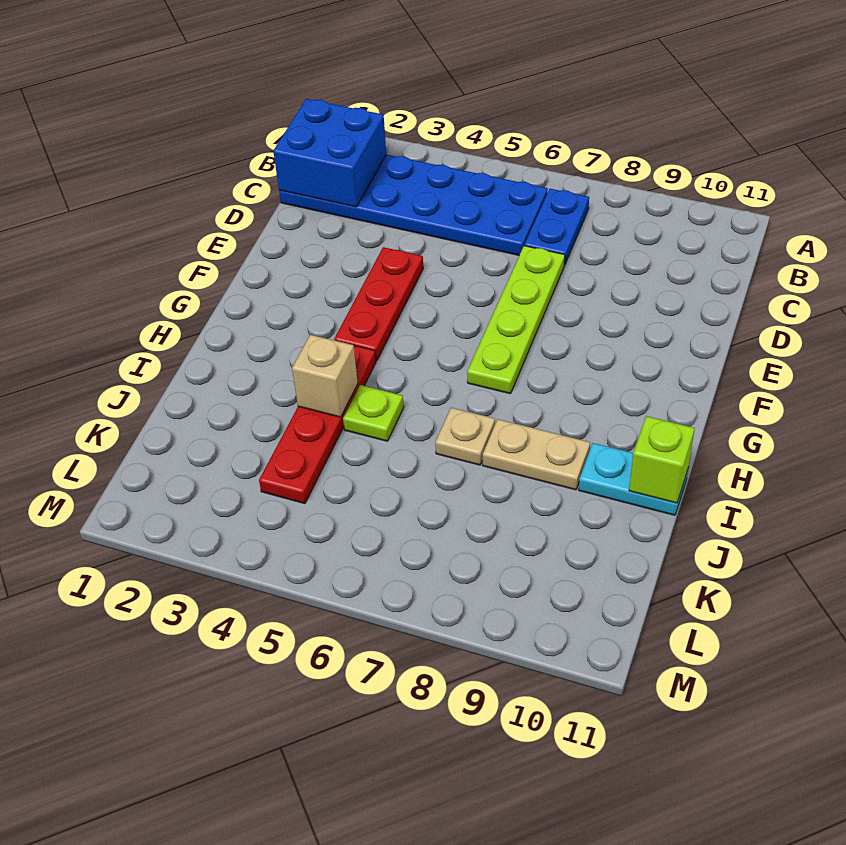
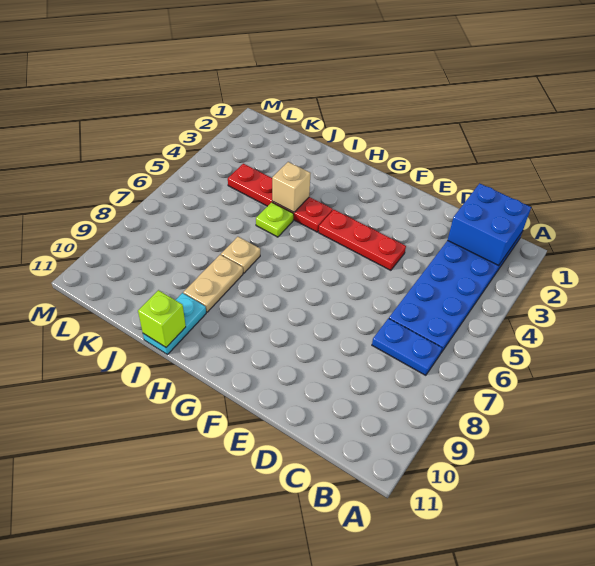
lime plate D7:G7 level 1 -> none

